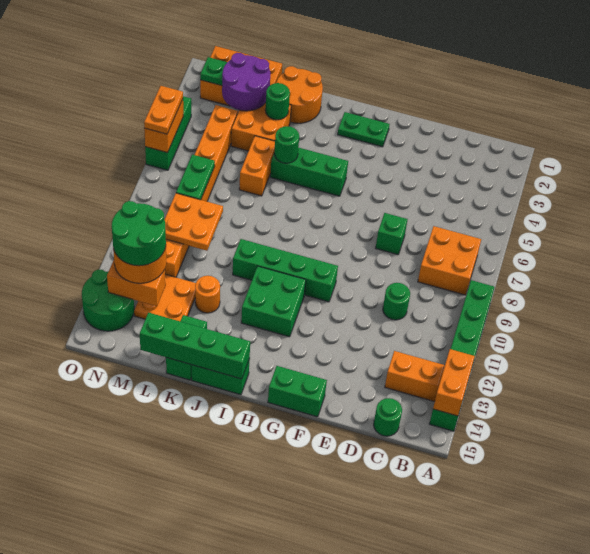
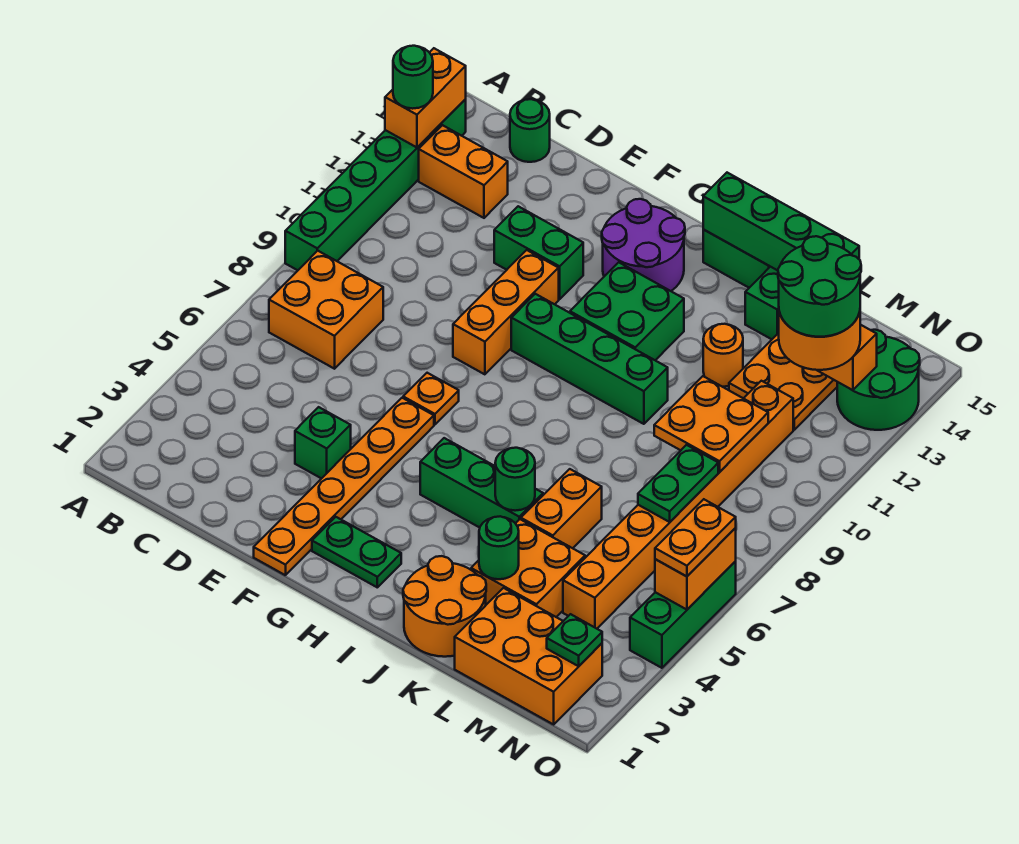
green round brick D10 level 1 -> green round brick A13 level 3
green brick E7 level 1 -> green brick E4 level 1
none -> orange plate F1:F6 level 1
none -> orange plate F7 level 1
none -> orange brick F9:F11 level 1
green brick F15:G15 level 1 -> green brick E12:F12 level 1
purple round brick L2:M3 level 2 -> purple round brick G13:H14 level 1

